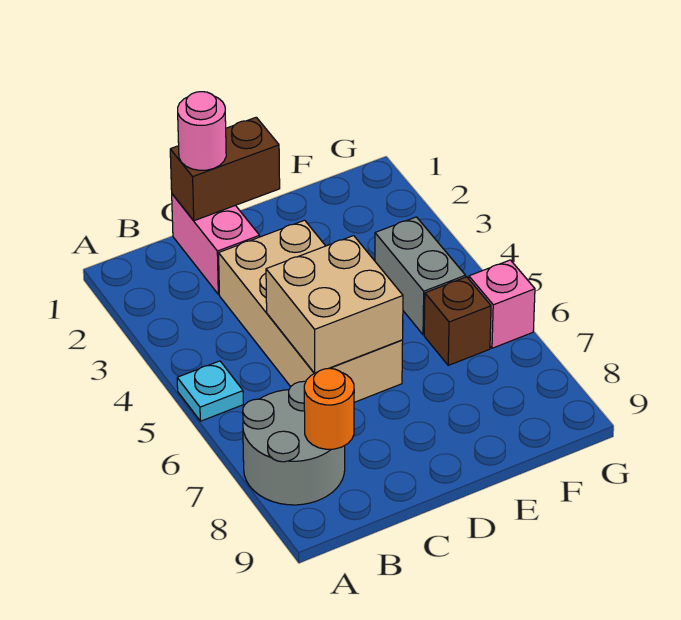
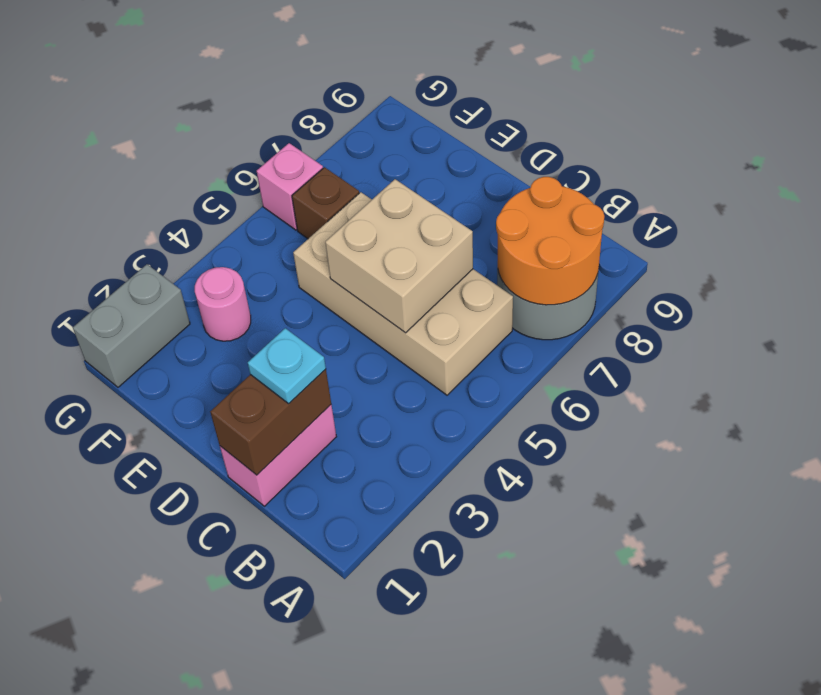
cyan plate A5 level 1 -> cyan plate C2 level 3
orange round brick B8 level 2 -> orange round brick A7:B8 level 2
brown brick C1:D1 level 2 -> brown brick C1:C2 level 2
pink round brick C1 level 3 -> pink round brick F3 level 1
tan brick C3:D6 level 1 -> tan brick B5:E6 level 1
grey brick F4:F5 level 1 -> grey brick G1:G2 level 1

